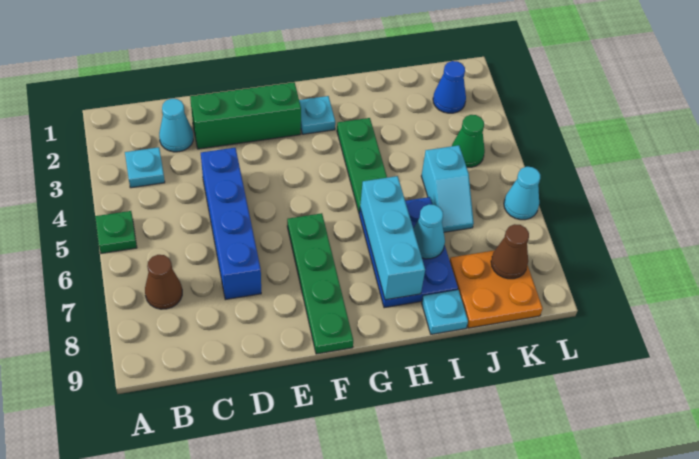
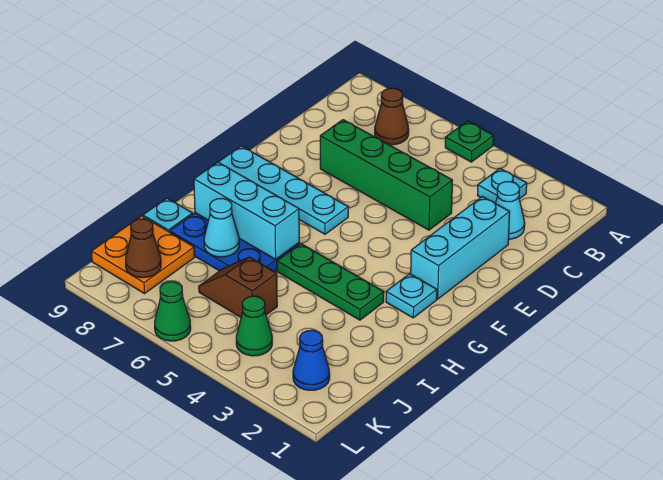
green brick D2:F2 level 1 -> cyan brick D2:F2 level 1
blue brick D4:D7 level 1 -> green brick D4:D7 level 1
green plate F6:F9 level 1 -> cyan plate F6:F9 level 1
cyan slope J5:J6 level 1 top 5 -> brown slope J5:J6 level 1 top 5
cyan cone L6 level 1 -> green cone L6 level 1

